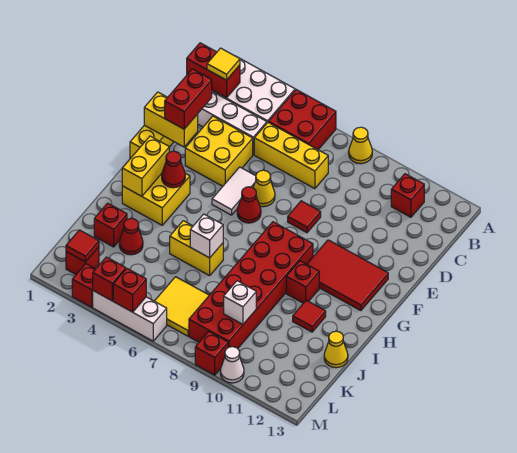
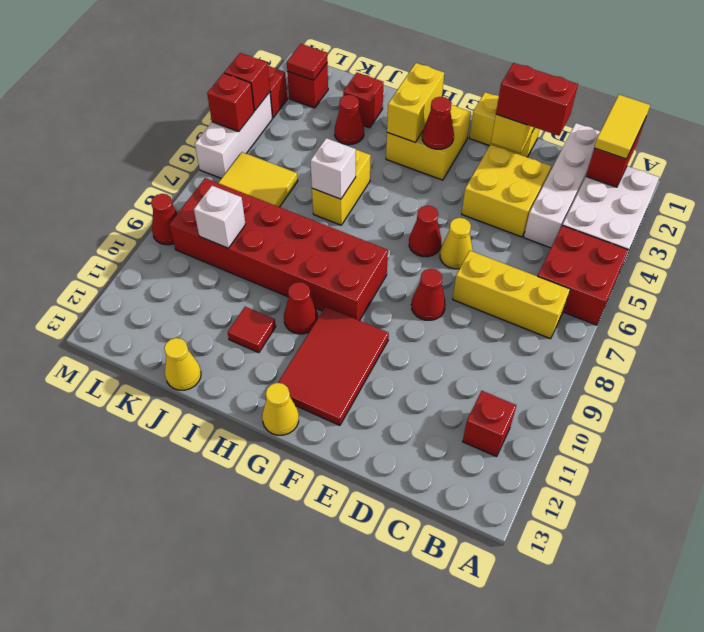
yellow cone A8 level 1 -> yellow cone G13 level 1
yellow tile B2 level 3 -> yellow tile B1:B2 level 3
yellow brick C5:C7 level 1 -> yellow brick B7:D7 level 1
white tile E5:F5 level 1 -> none
red tile E8 level 1 -> red cone E8 level 1
yellow brick G2:H2 level 2 -> yellow brick H2:H3 level 2
red brick H10 level 1 -> red cone H10 level 1
red brick M9 level 1 -> red cone M9 level 1
white cone M10 level 1 -> none

